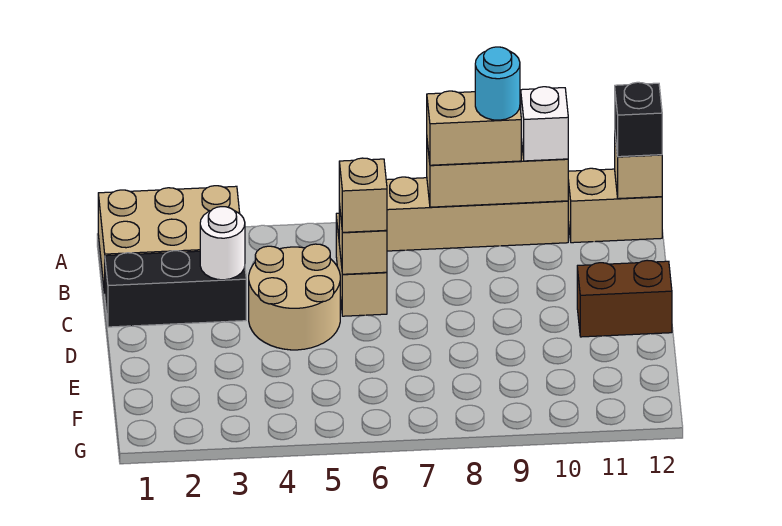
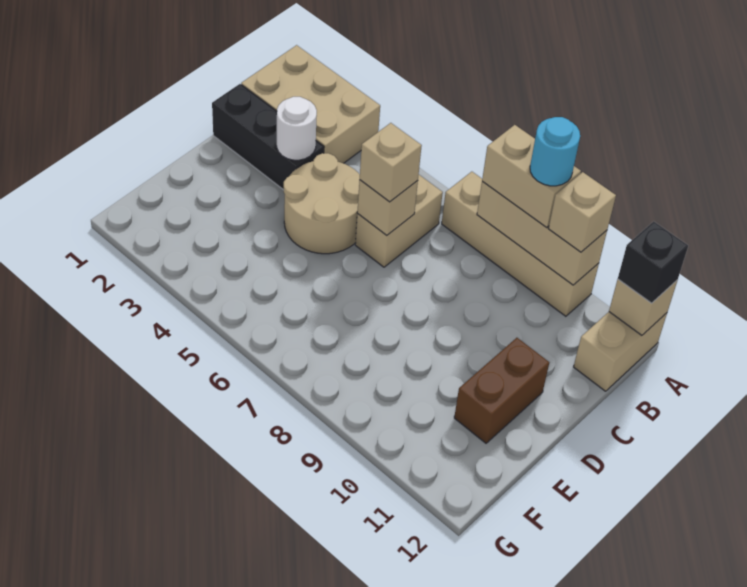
white brick A10 level 3 -> tan brick A10 level 3
tan brick A11:A12 level 1 -> tan brick A12:B12 level 1
brown brick D11:D12 level 1 -> brown brick D11:E11 level 1

